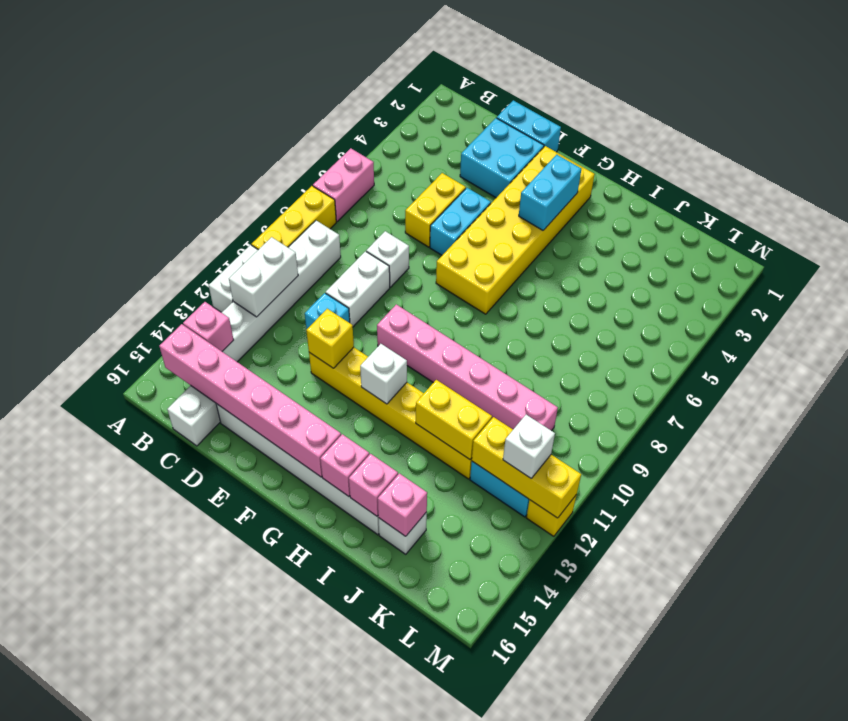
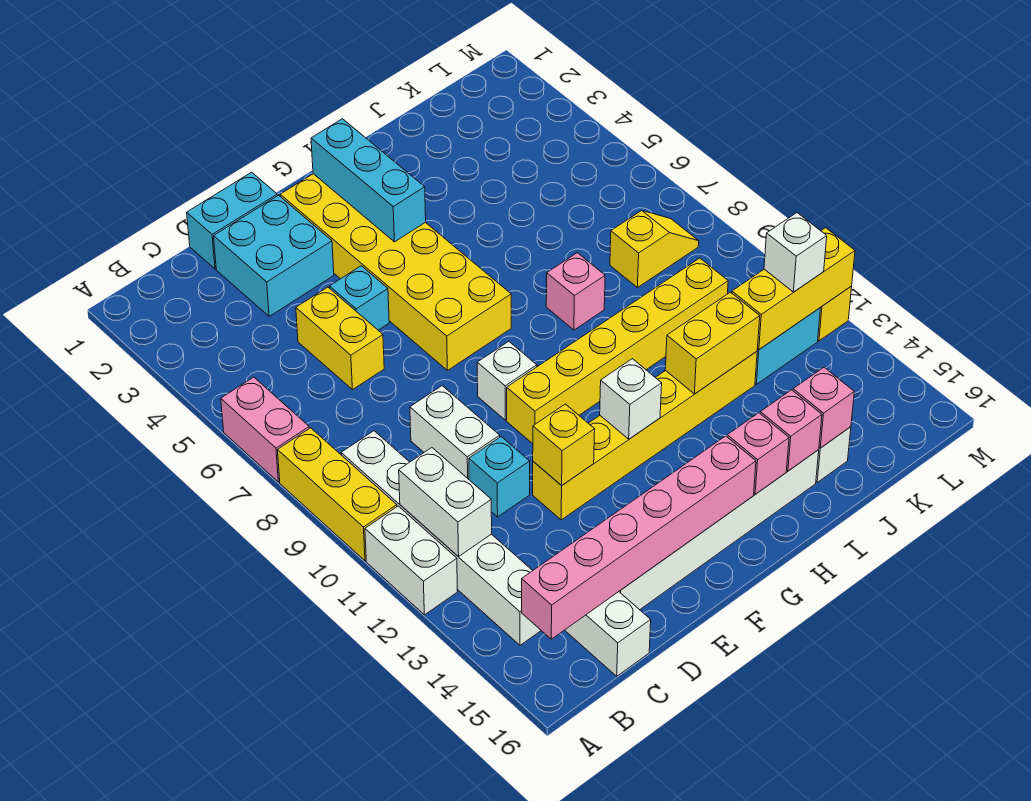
pink brick B14 level 2 -> pink brick I8 level 1
white brick D8 level 1 -> white brick F9 level 1
cyan brick E5:E6 level 1 -> cyan brick E5 level 1
pink brick F10:K10 level 1 -> yellow brick F10:K10 level 1
cyan brick G3:G4 level 2 -> cyan brick G2:G4 level 2
none -> yellow slope K8:L8 level 1 top K

